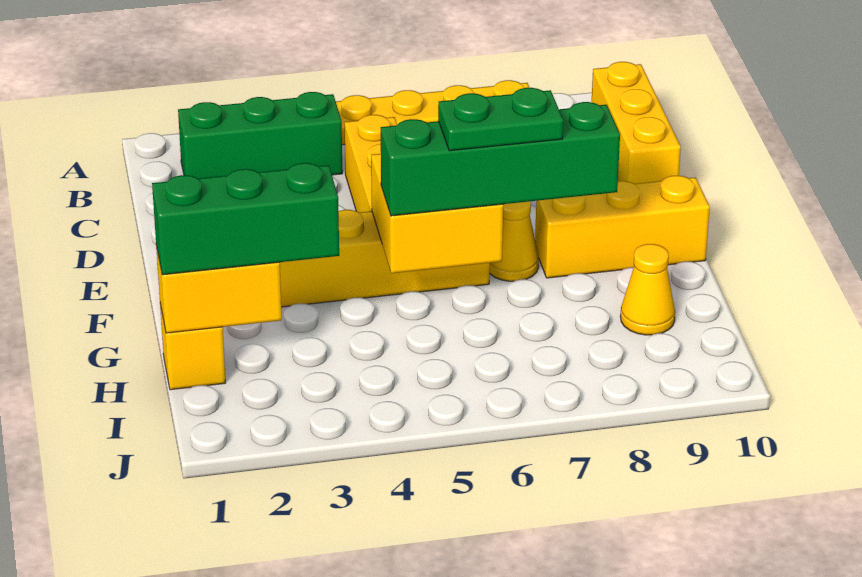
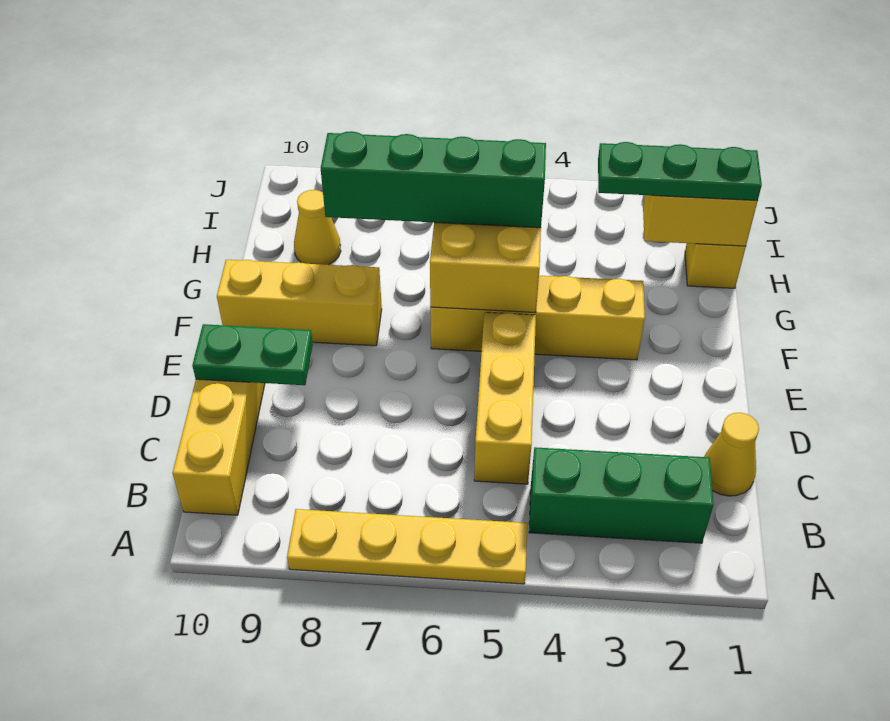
yellow cone F7 level 1 -> yellow cone C1 level 1
green plate G6:G7 level 4 -> green plate D9:D10 level 2
green brick H1:H3 level 3 -> green plate H1:H3 level 3

